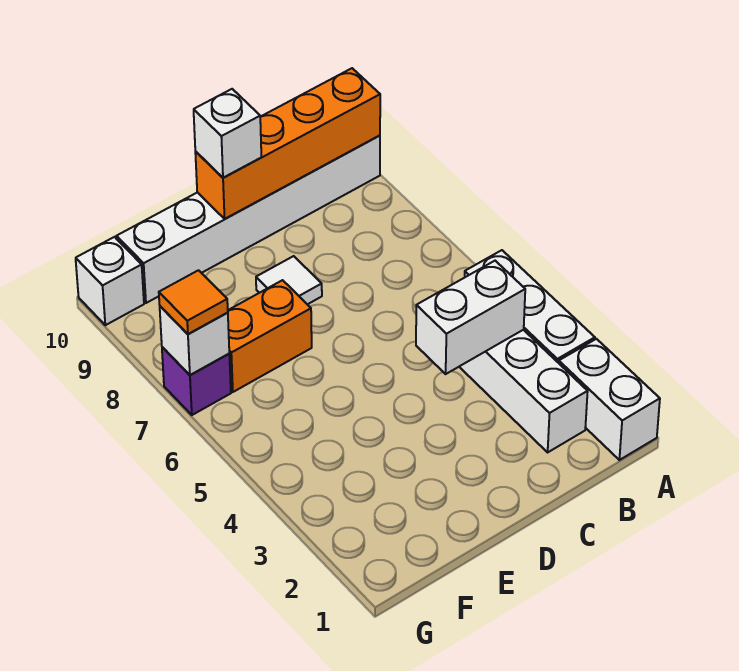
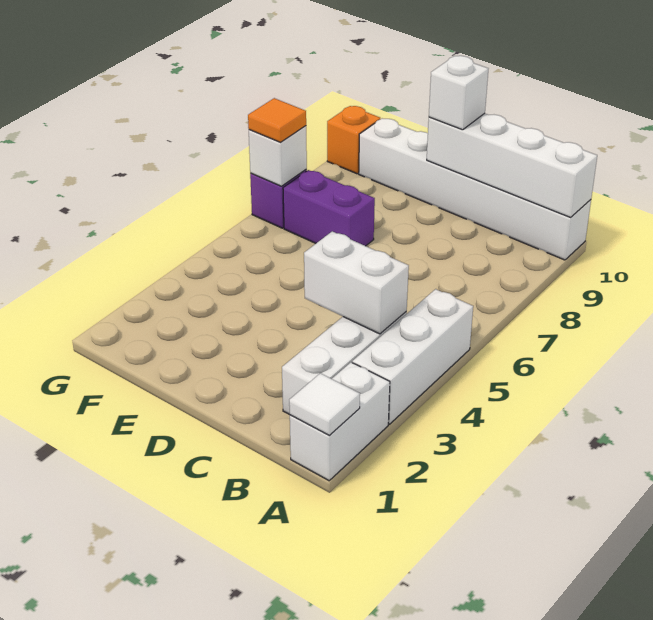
orange brick A10:D10 level 2 -> white brick A10:D10 level 2
white tile D8 level 1 -> white tile A1 level 2
orange brick E7:F7 level 1 -> purple brick E7:F7 level 1
white brick G10 level 1 -> orange brick G10 level 1

